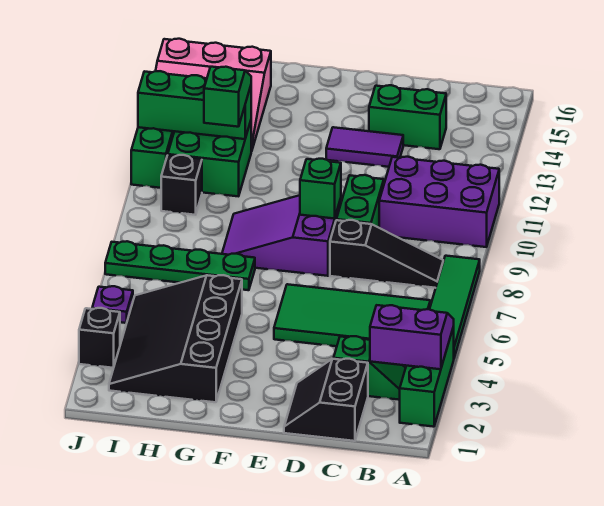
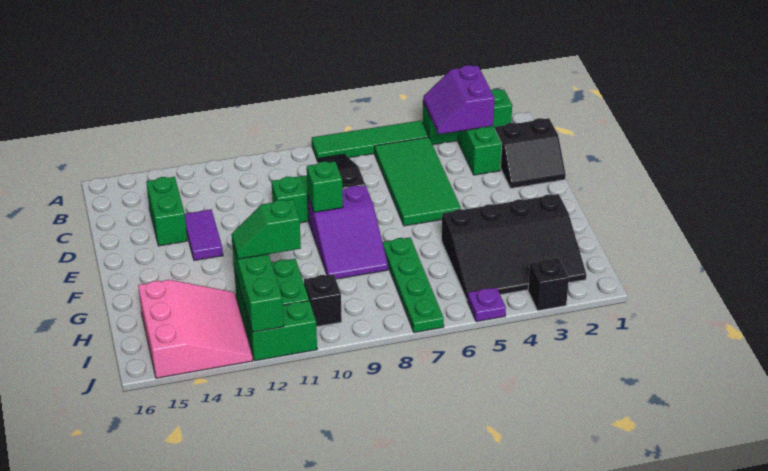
purple brick A10:C11 level 1 -> none

